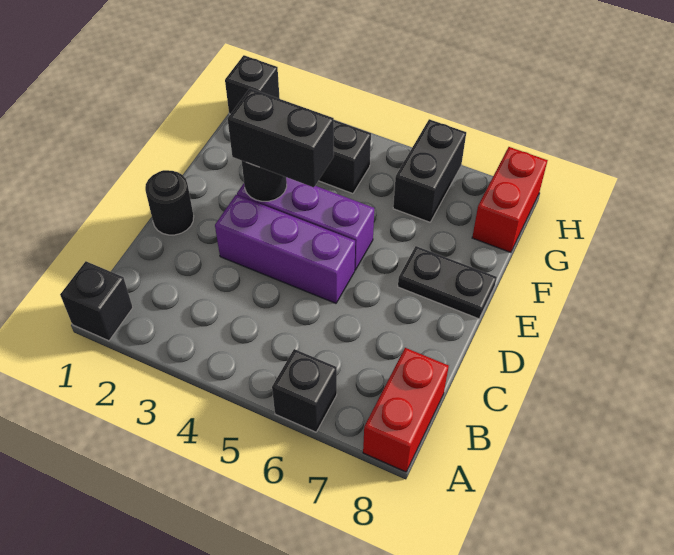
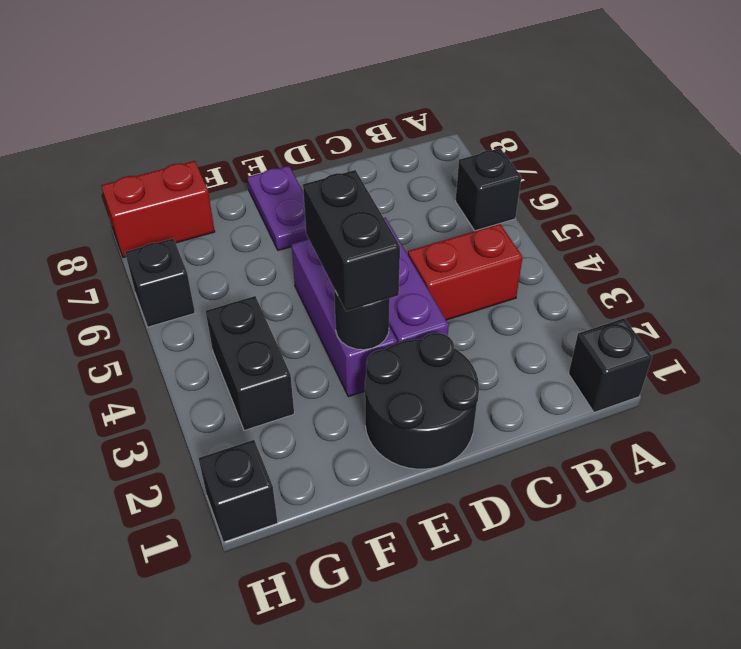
red brick A8:B8 level 1 -> red brick B4:C4 level 1
black round brick D1 level 1 -> black round brick D1:E2 level 1
black plate E7:E8 level 1 -> purple plate E7:E8 level 1
black brick G6:H6 level 1 -> black brick H6 level 1

